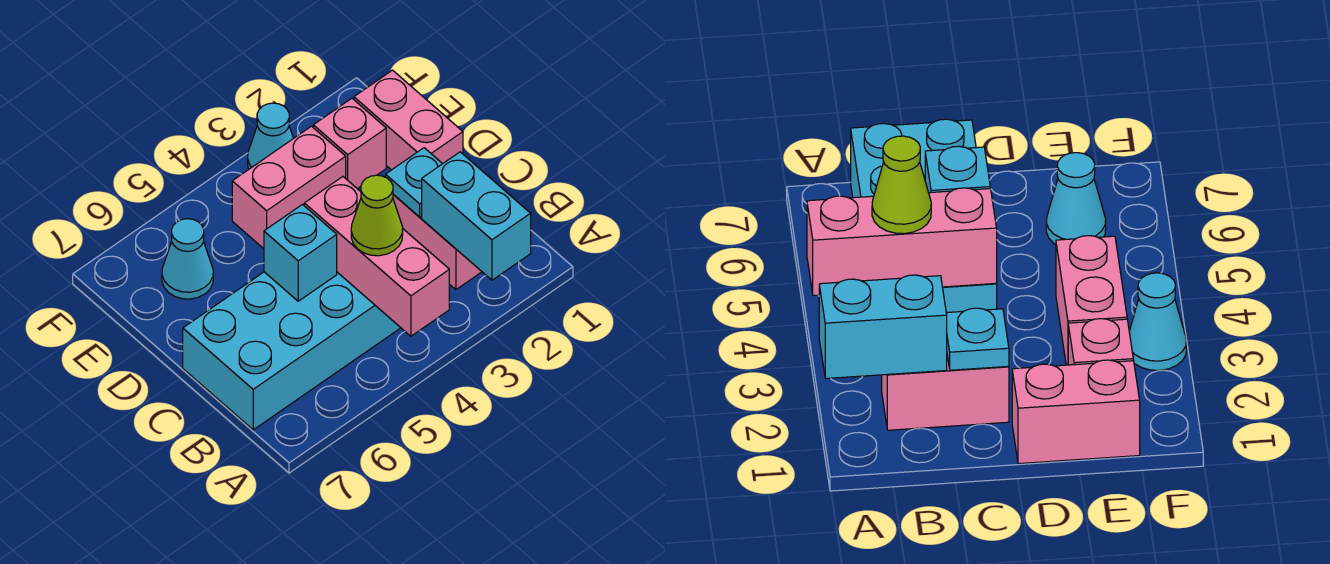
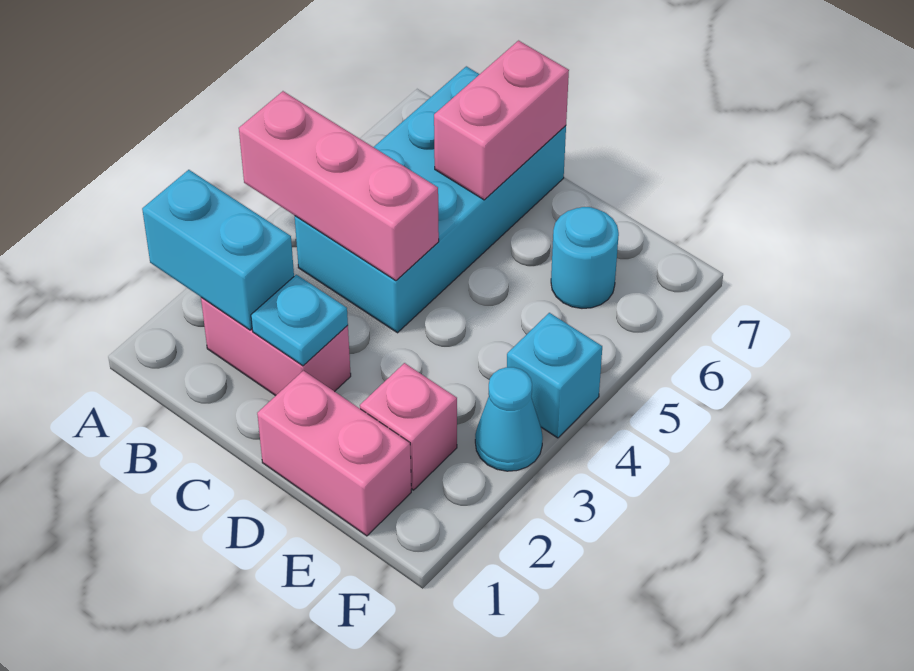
lime cone B4 level 3 -> none
cyan brick C5 level 2 -> cyan brick F4 level 1
pink brick E3:E4 level 1 -> pink brick C6:C7 level 2
cyan cone E6 level 1 -> cyan round brick E6 level 1

